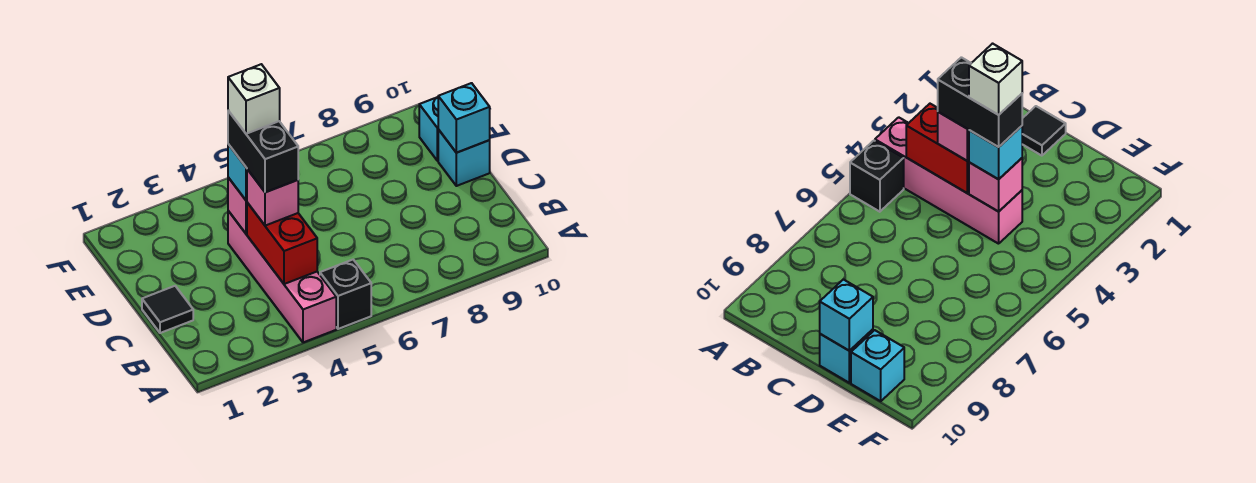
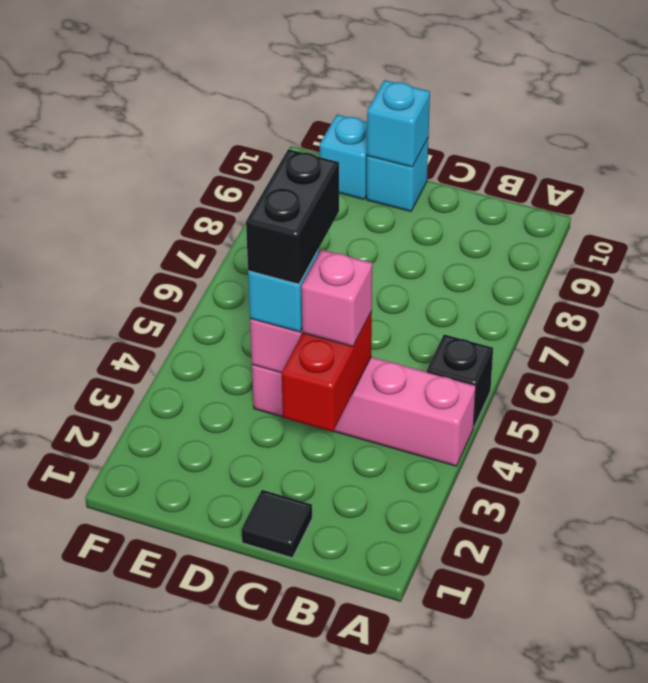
red brick B4:C4 level 2 -> red brick C3:C4 level 2
black brick C4:D4 level 4 -> black brick D4:D5 level 4
white brick D4 level 5 -> none

